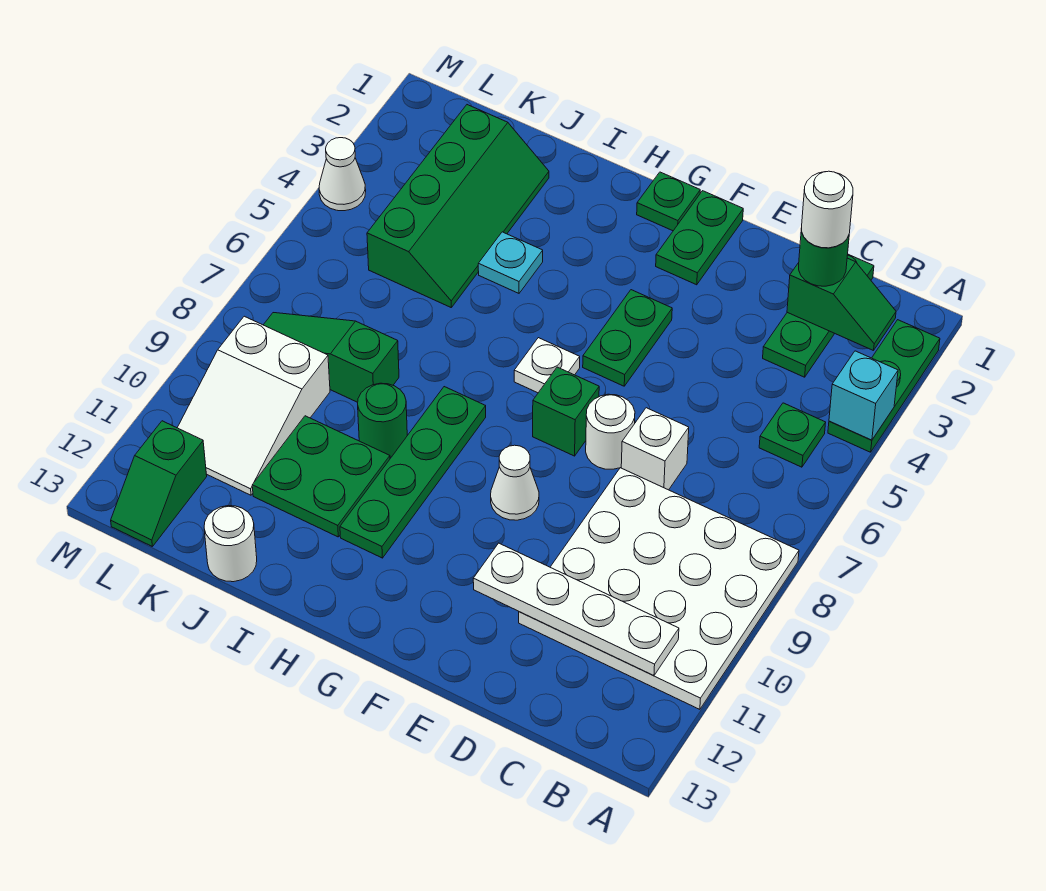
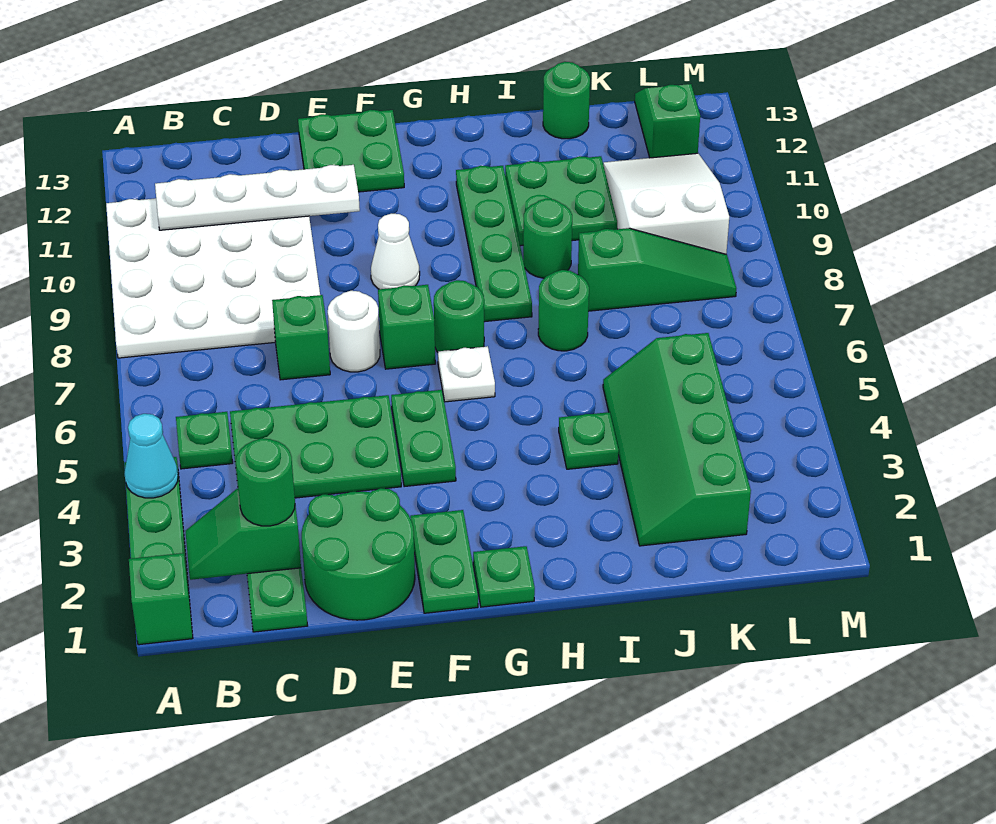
none -> green brick A1 level 1
cyan brick A4 level 2 -> cyan cone A4 level 2
white round brick C2 level 4 -> none
none -> green plate C4:E5 level 1
none -> green round brick D1:E2 level 1
white brick D7 level 1 -> green brick D7 level 1
none -> green plate E12:F13 level 1
none -> green round brick G7 level 1
cyan plate I4 level 1 -> green plate I4 level 1
none -> green round brick I7 level 1
white round brick J13 level 1 -> green round brick J13 level 1
white cone M4 level 1 -> none

